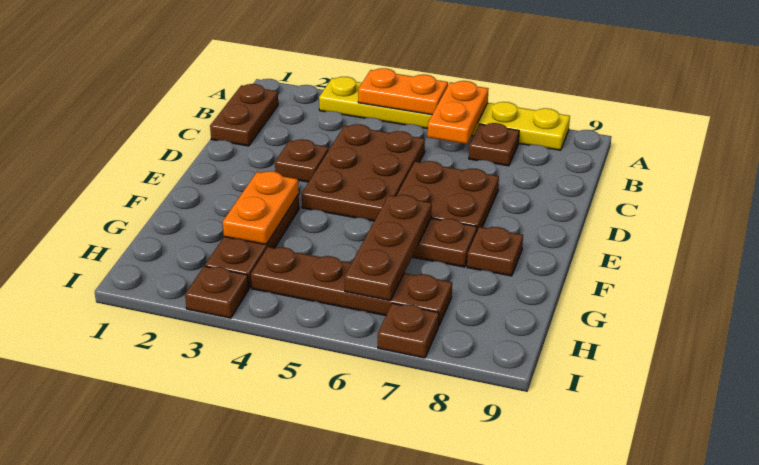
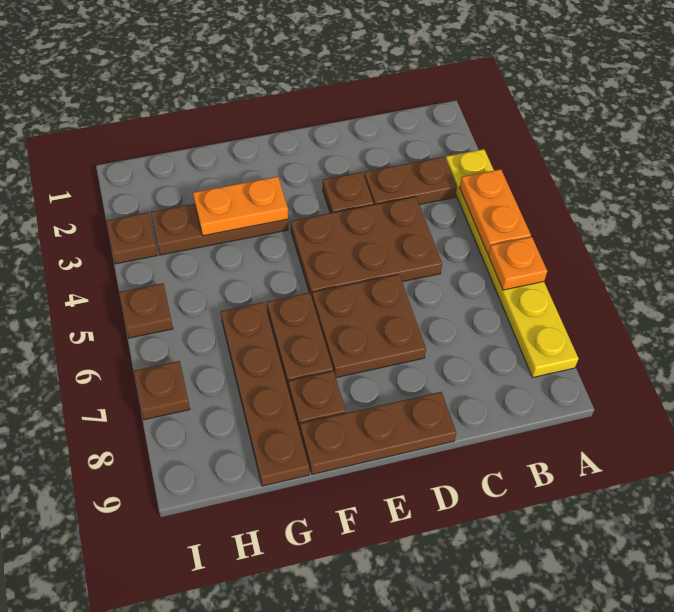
orange plate A6:B6 level 2 -> orange plate A6 level 2
brown plate B1:C1 level 1 -> brown plate B3:C3 level 1
brown plate B7 level 1 -> brown plate I5 level 1
brown plate F6:H6 level 2 -> brown plate D9:F9 level 1
brown plate H4:H7 level 1 -> brown plate G6:G9 level 1

